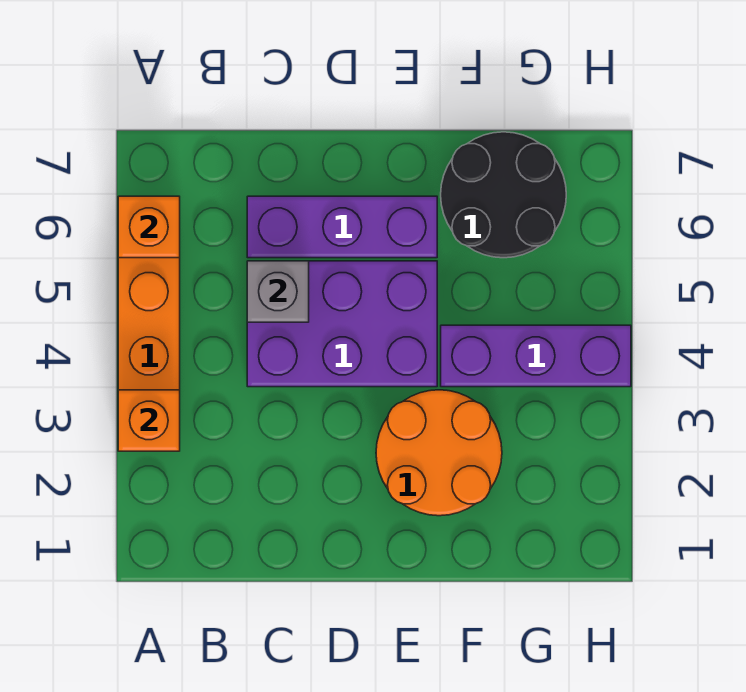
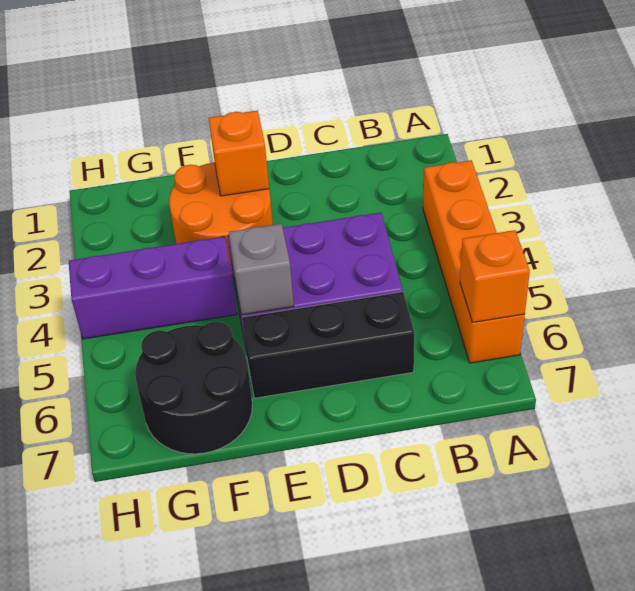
orange brick A3 level 2 -> orange brick E2 level 2
grey brick C5 level 2 -> grey brick E5 level 2
purple brick C6:E6 level 1 -> black brick C6:E6 level 1

